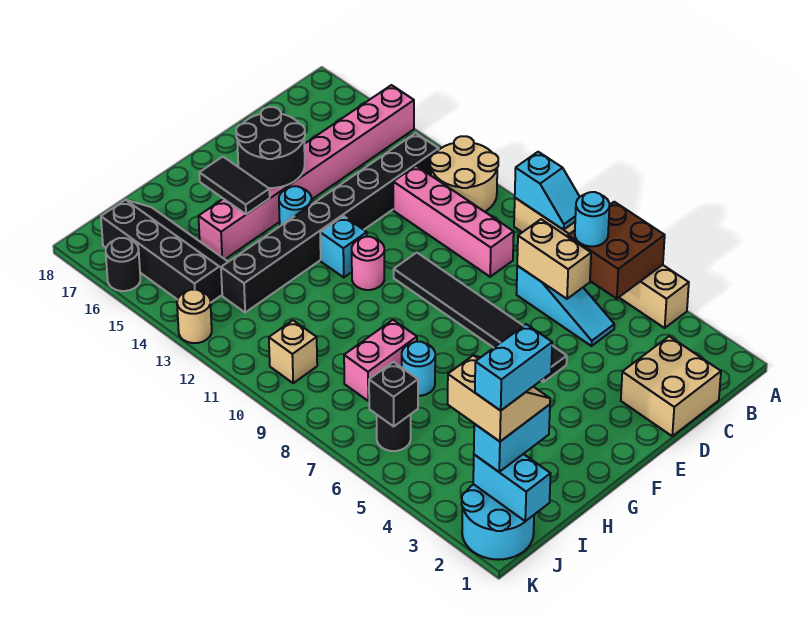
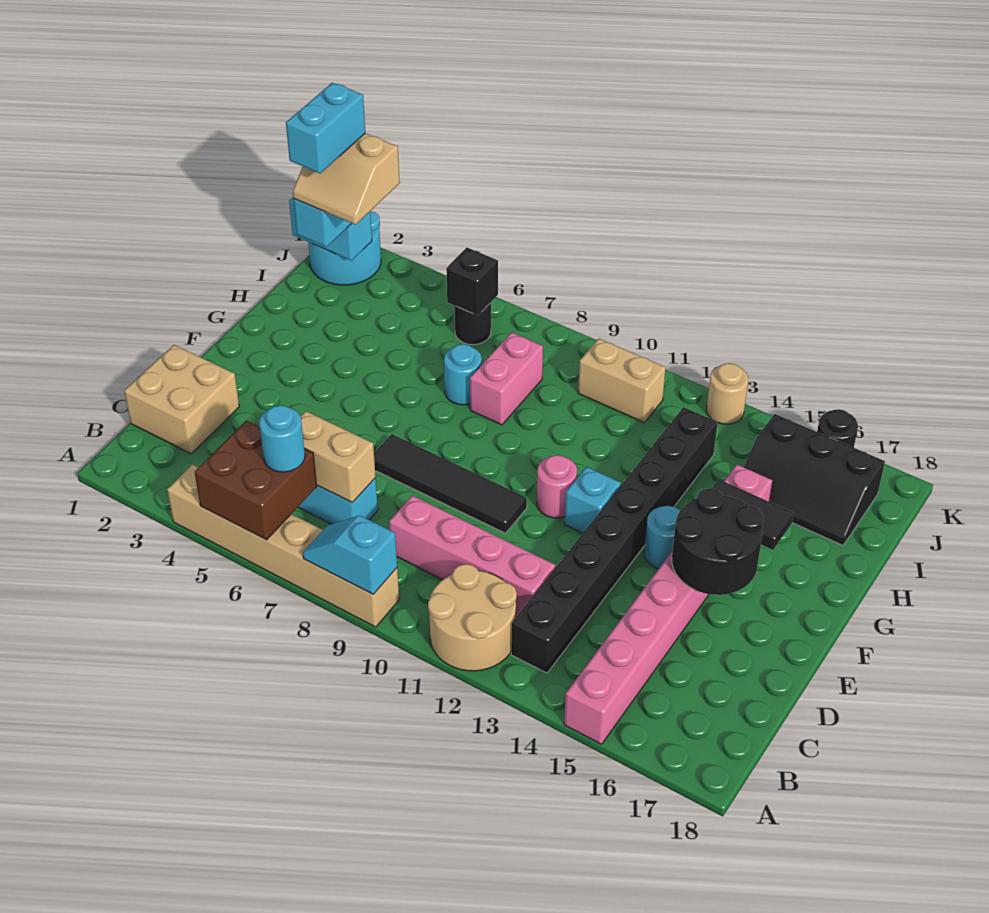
black tile E5:E10 level 1 -> black tile E7:E10 level 1
black slope I14:J17 level 1 top J -> black slope I15:J17 level 1 top J
tan brick J10 level 1 -> tan brick J10:J11 level 1

